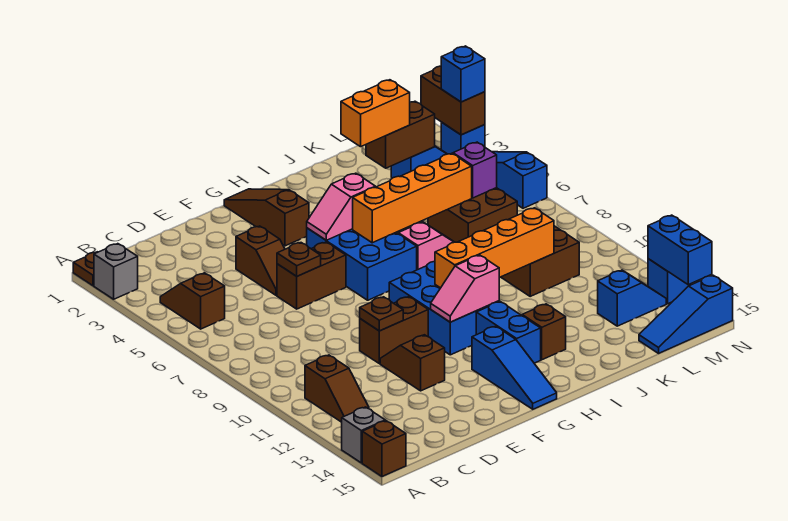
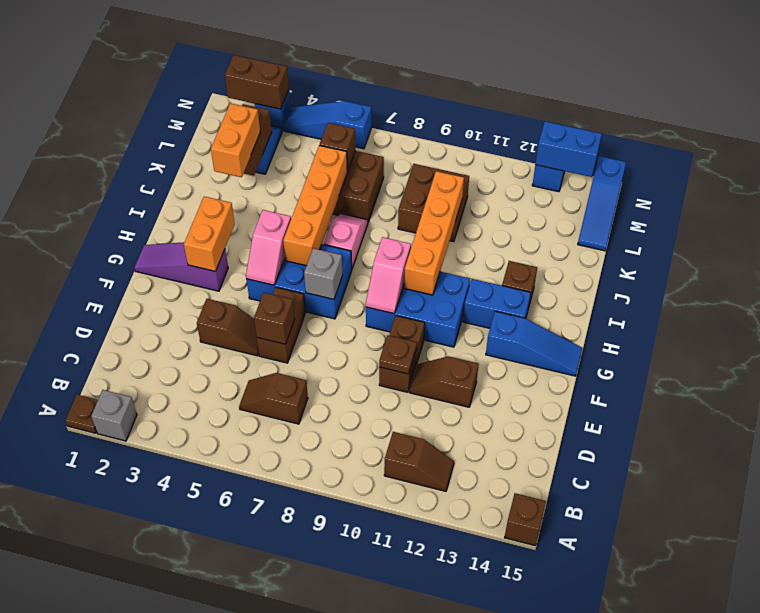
grey brick A14 level 1 -> grey brick G7 level 2
brown slope B4:B5 level 1 top 5 -> brown slope C6:C7 level 1 top 7
brown plate E6 level 2 -> brown brick E6 level 2
brown slope G1:G3 level 1 top 3 -> purple slope G1:G3 level 1 top 3
none -> orange brick G3:H3 level 2
pink slope G11:H11 level 2 top H -> pink slope G9:H9 level 2 top H
purple brick L6 level 2 -> brown brick L6 level 2
blue slope L13:M13 level 1 top L -> none
blue brick N3 level 3 -> none

